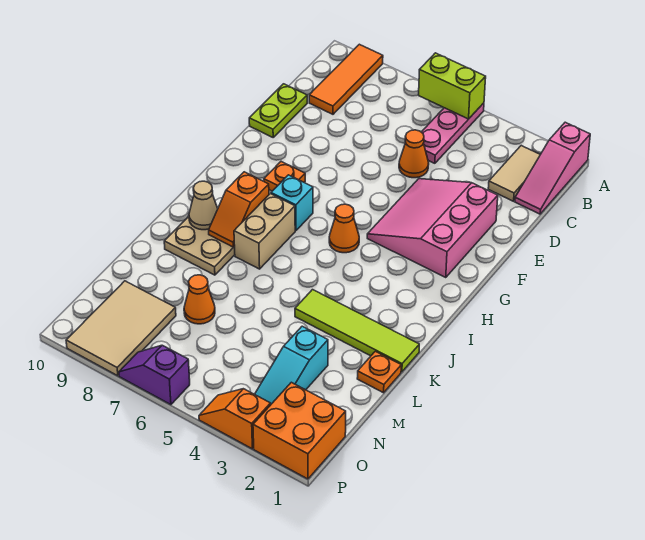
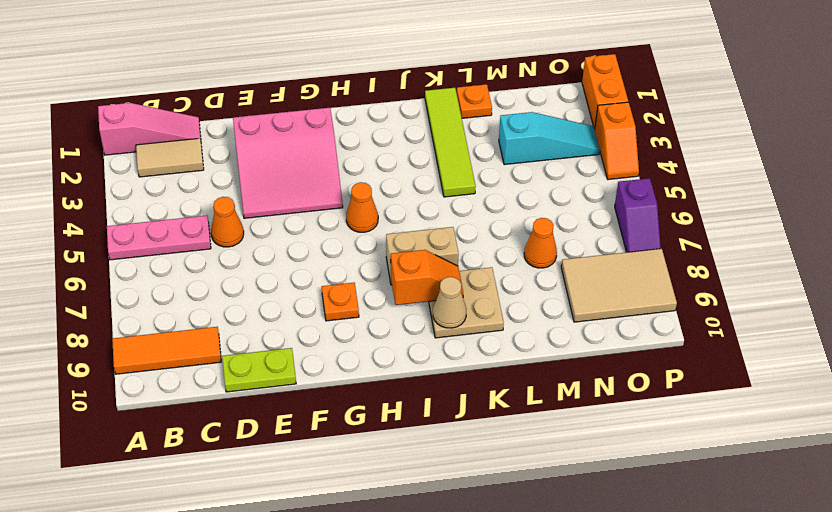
lime brick A5:A6 level 2 -> none
cyan brick H7 level 1 -> none
orange brick O1:P2 level 1 -> orange brick P1:P2 level 1

